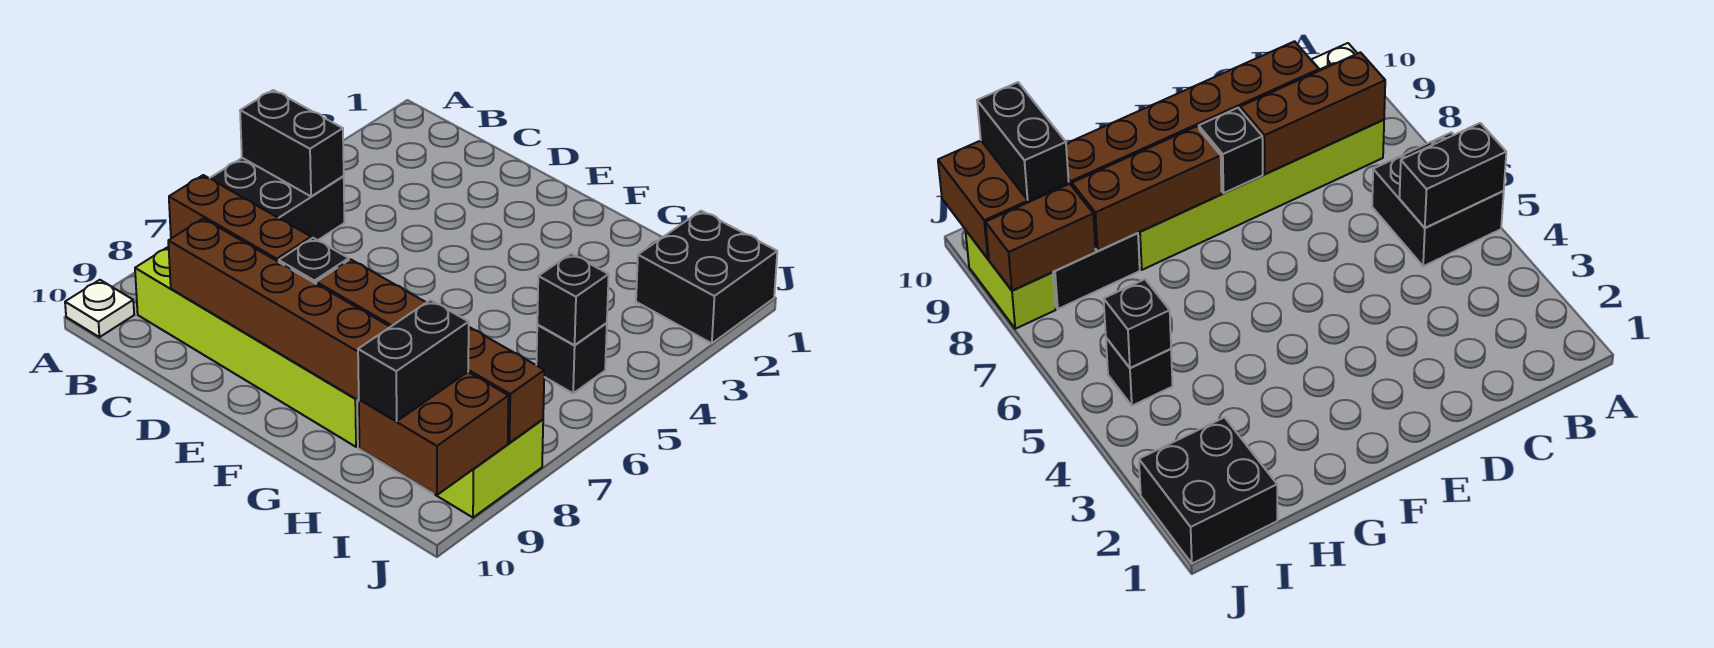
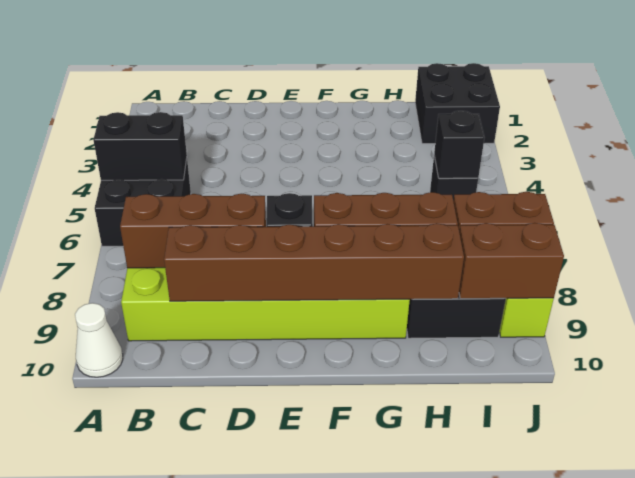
white plate A10 level 1 -> white cone A10 level 1
brown brick I9:J10 level 2 -> brown brick I9:J9 level 2
black brick I9:I10 level 3 -> none

